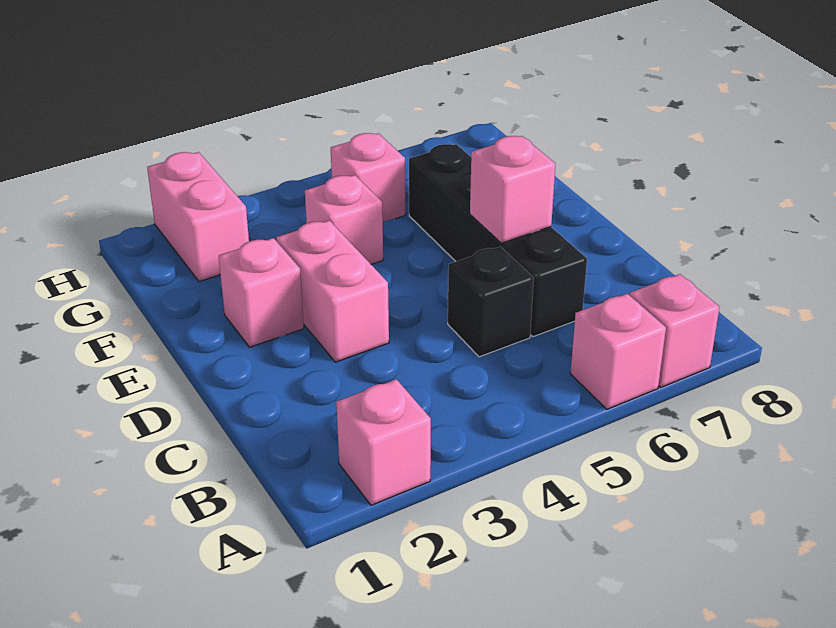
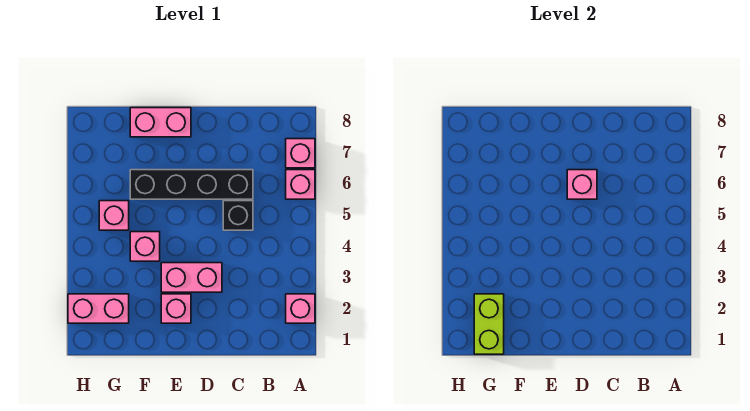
none -> pink brick E8:F8 level 1
none -> lime brick G1:G2 level 2

